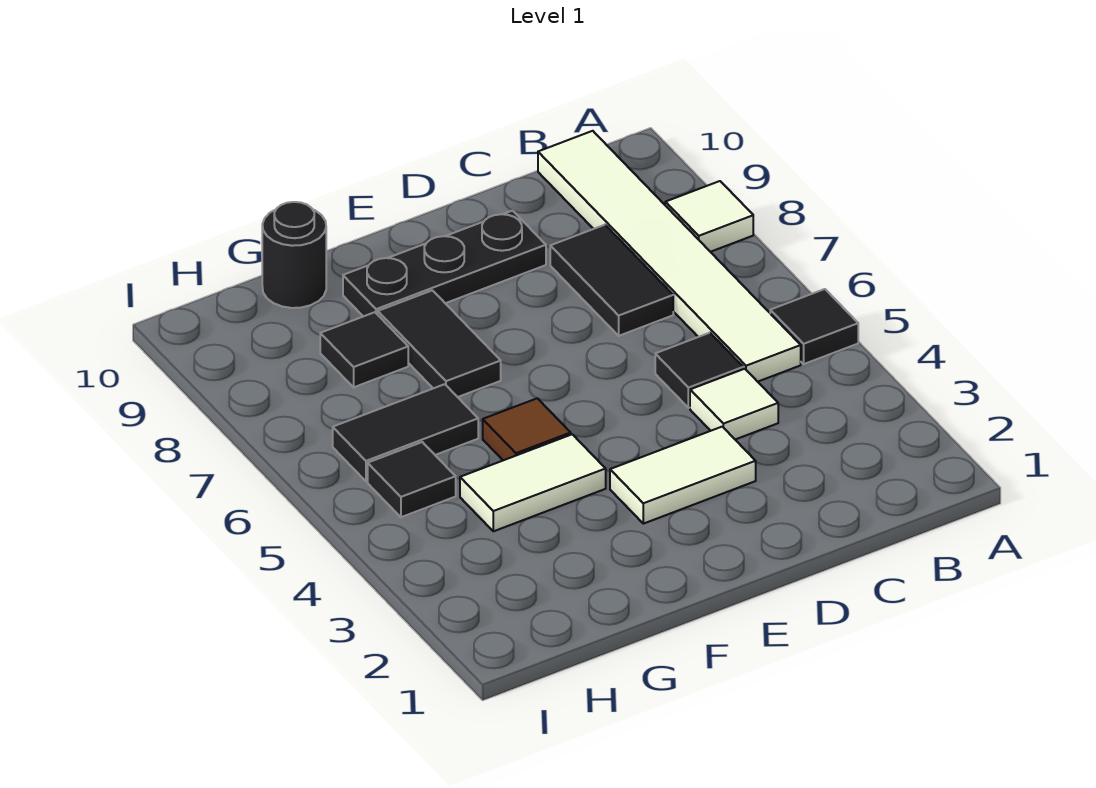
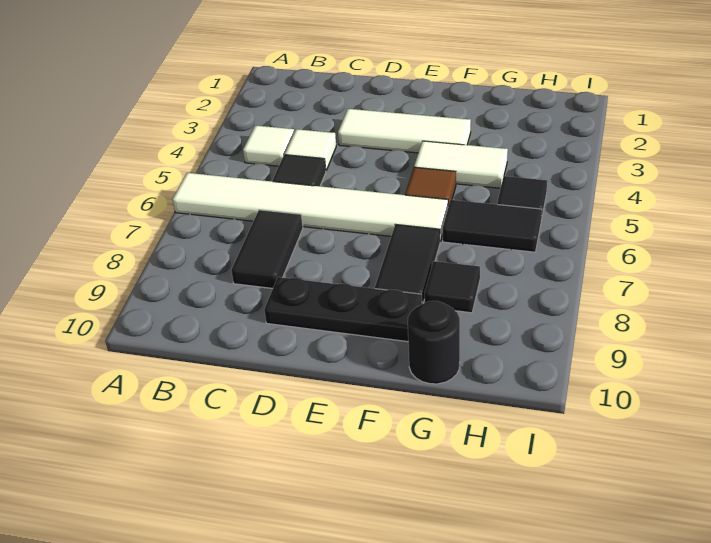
black tile A5 level 1 -> none
white tile A8 level 1 -> white tile B4 level 1
white tile B5:B10 level 1 -> white tile A6:F6 level 1
white tile D3:E3 level 1 -> white tile D3:F3 level 1

